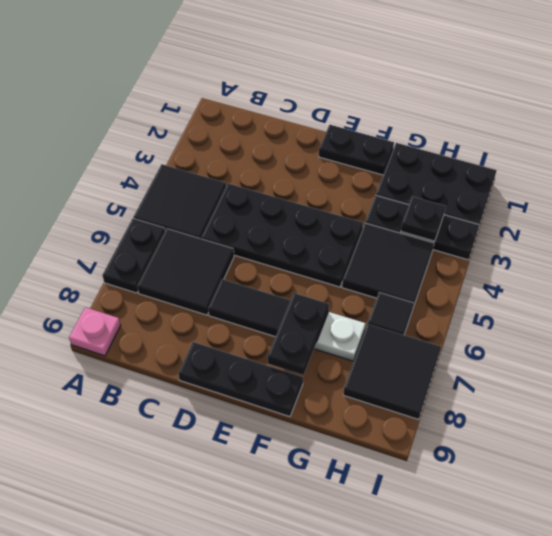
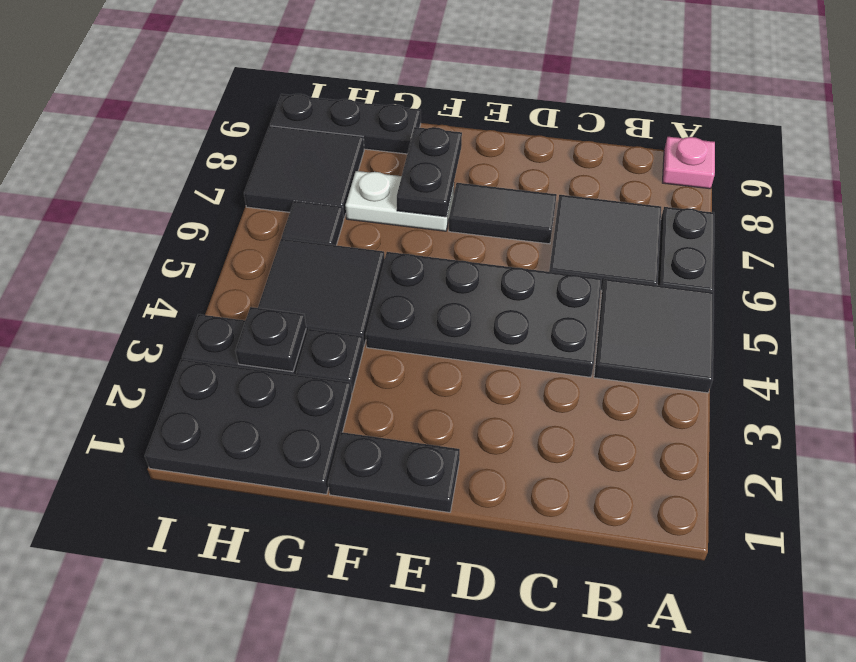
black plate D9:F9 level 1 -> black plate G9:I9 level 1

